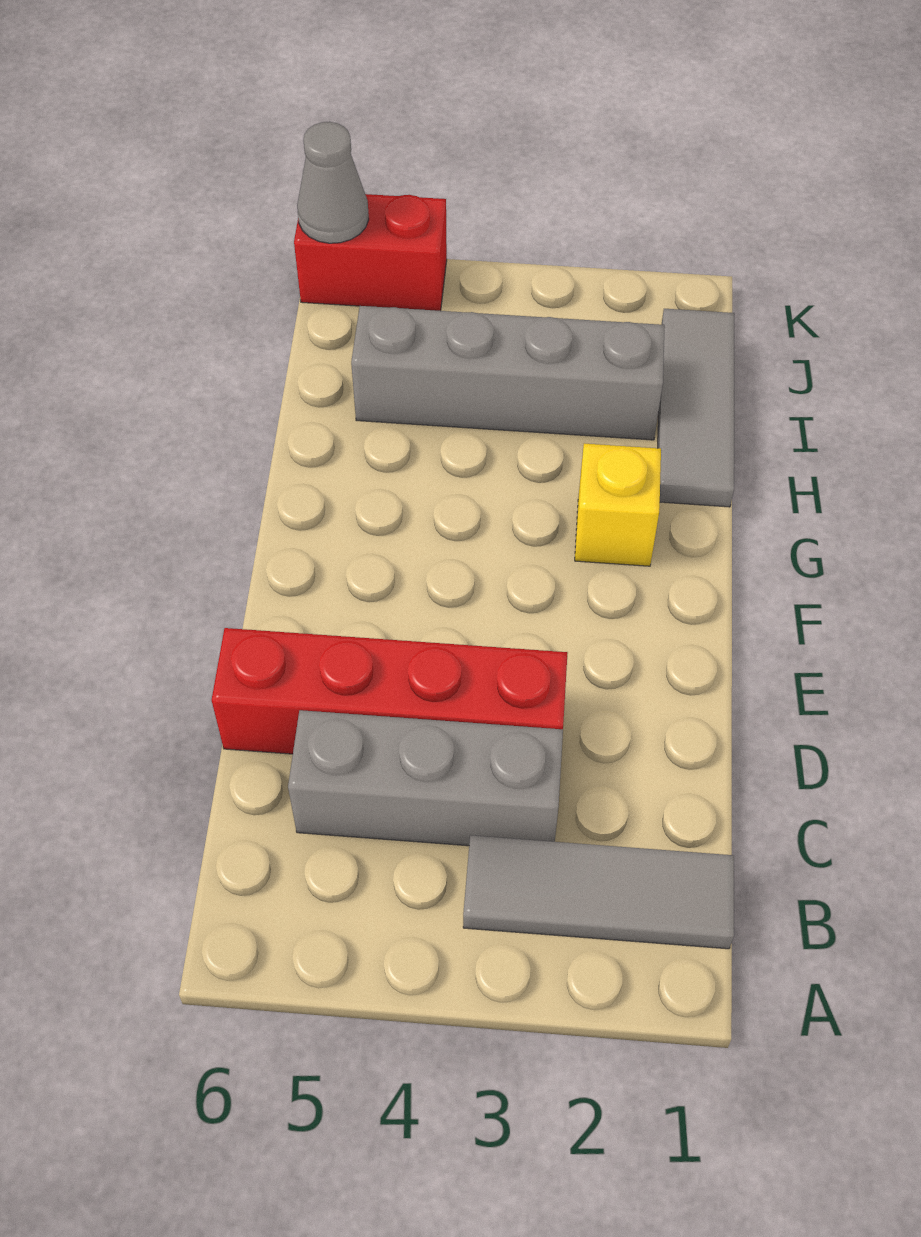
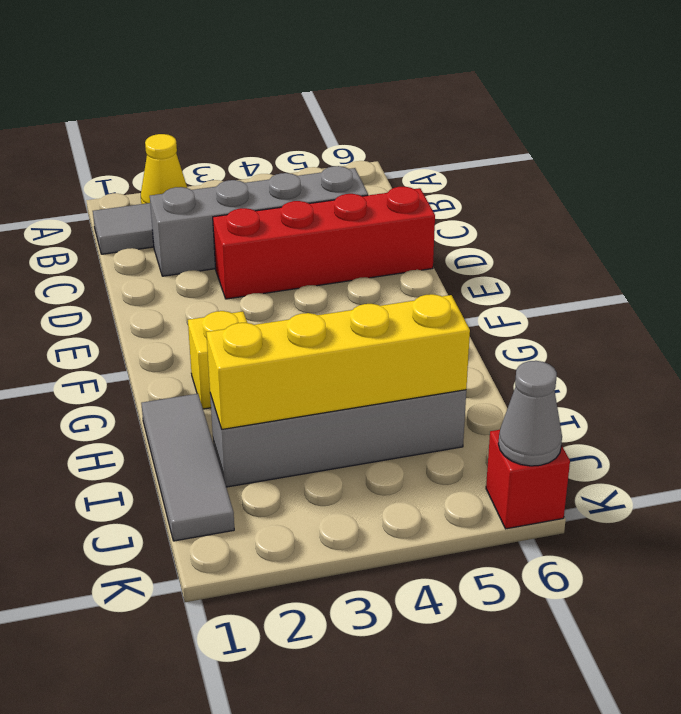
none -> yellow cone A2 level 1
grey brick C3:C5 level 1 -> grey brick C2:C5 level 1
none -> yellow brick I2:I5 level 2
red brick K5:K6 level 1 -> red brick K6 level 1

